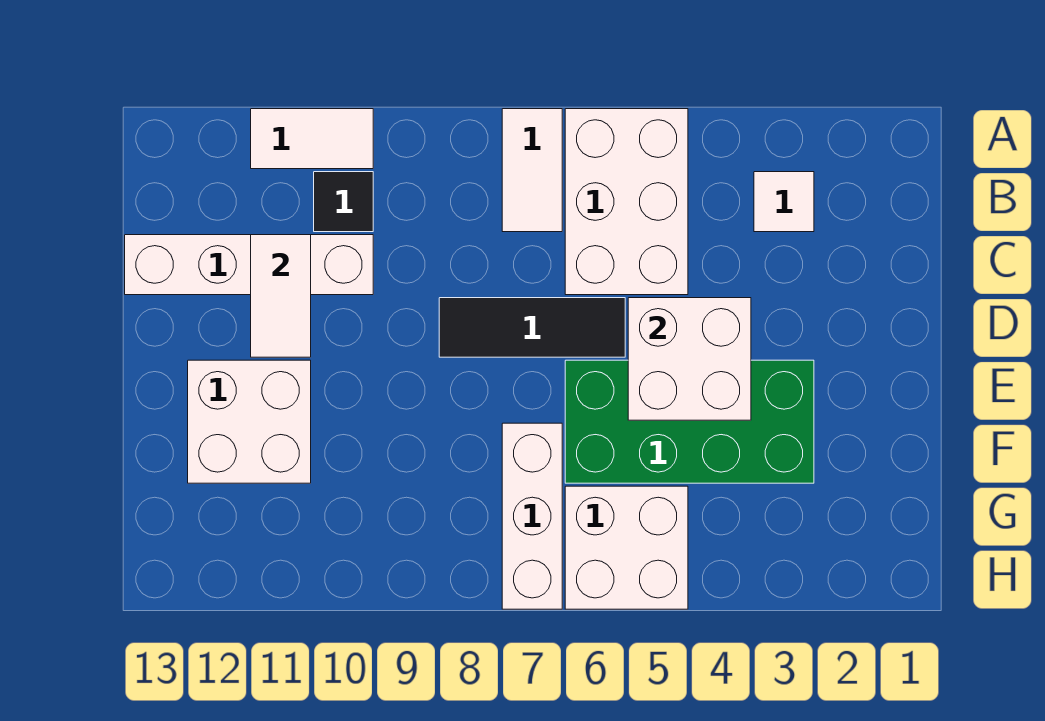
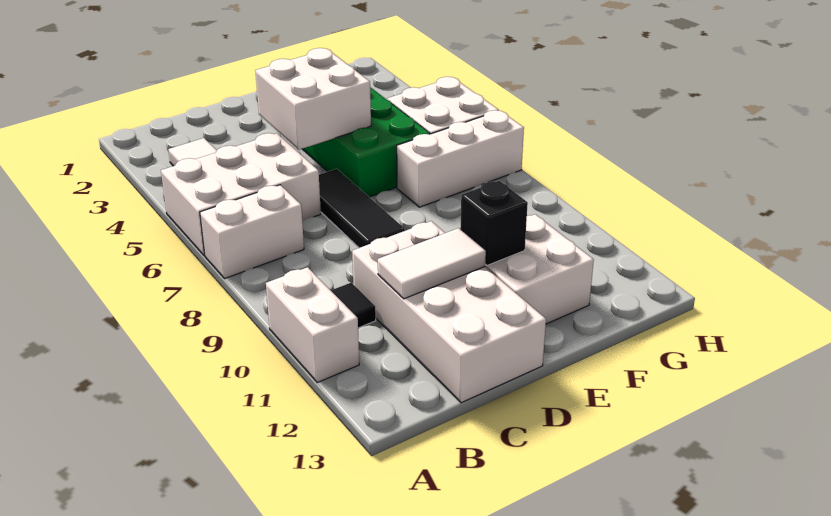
white tile A7:B7 level 1 -> white brick A7:B7 level 1
white tile A10:A11 level 1 -> white brick A10:A11 level 1
white brick C10:C13 level 1 -> white brick C10:D13 level 1
none -> black brick E11 level 2

